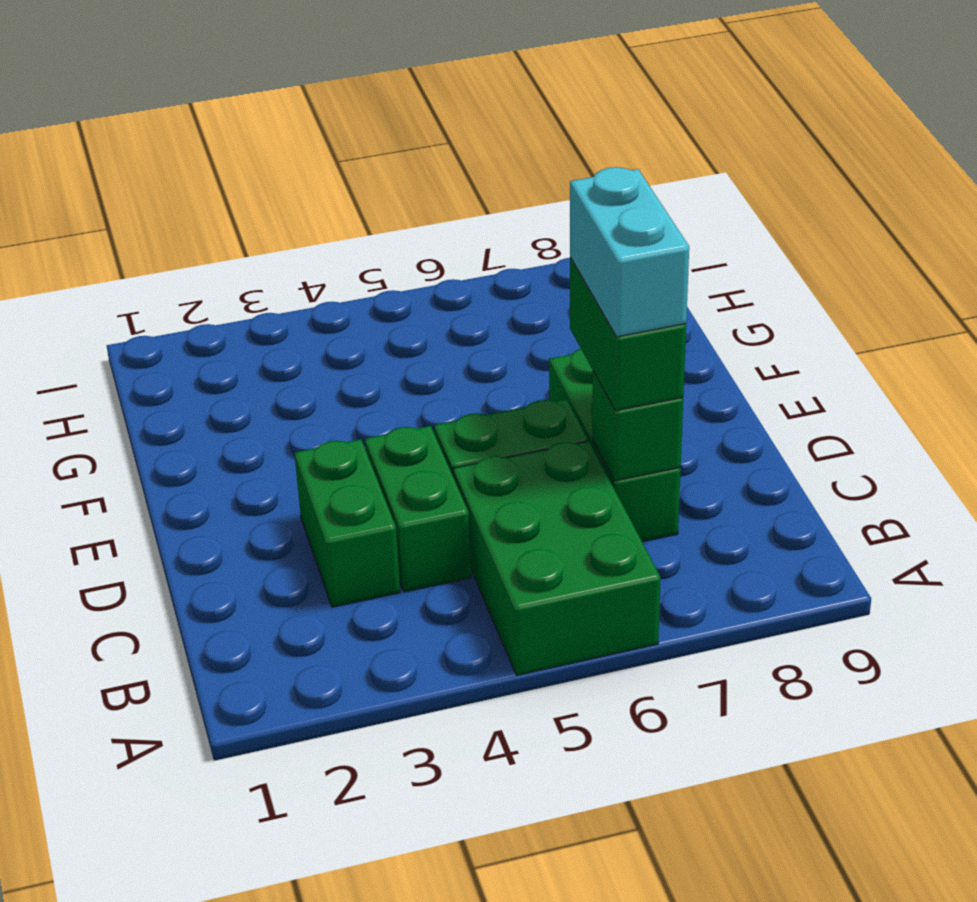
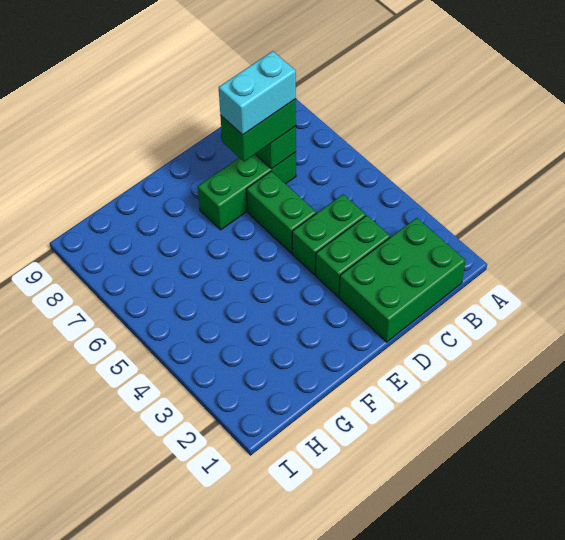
green brick A5:C6 level 1 -> green brick B1:D2 level 1

